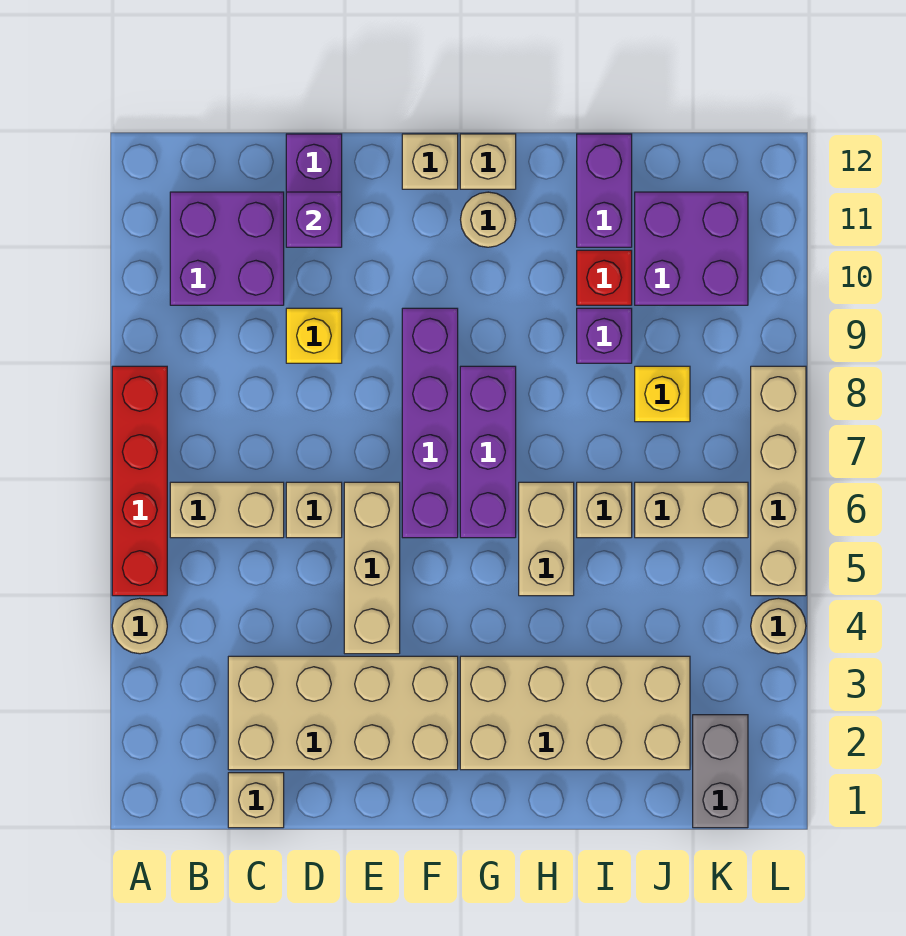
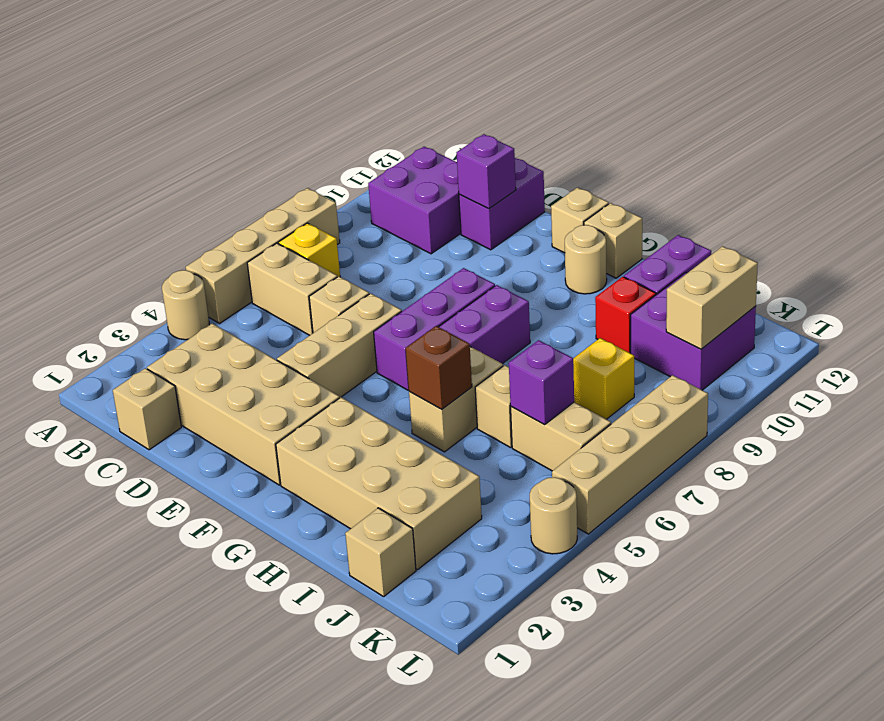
red brick A5:A8 level 1 -> tan brick A5:A8 level 1
yellow brick D9 level 1 -> yellow brick B7 level 1
purple brick F6:F9 level 1 -> purple brick F6:F8 level 1
none -> brown brick H5 level 2
purple brick I9 level 1 -> purple brick J6 level 2
none -> tan brick J1 level 1
grey brick K1:K2 level 1 -> none
none -> tan brick K10:K11 level 2

